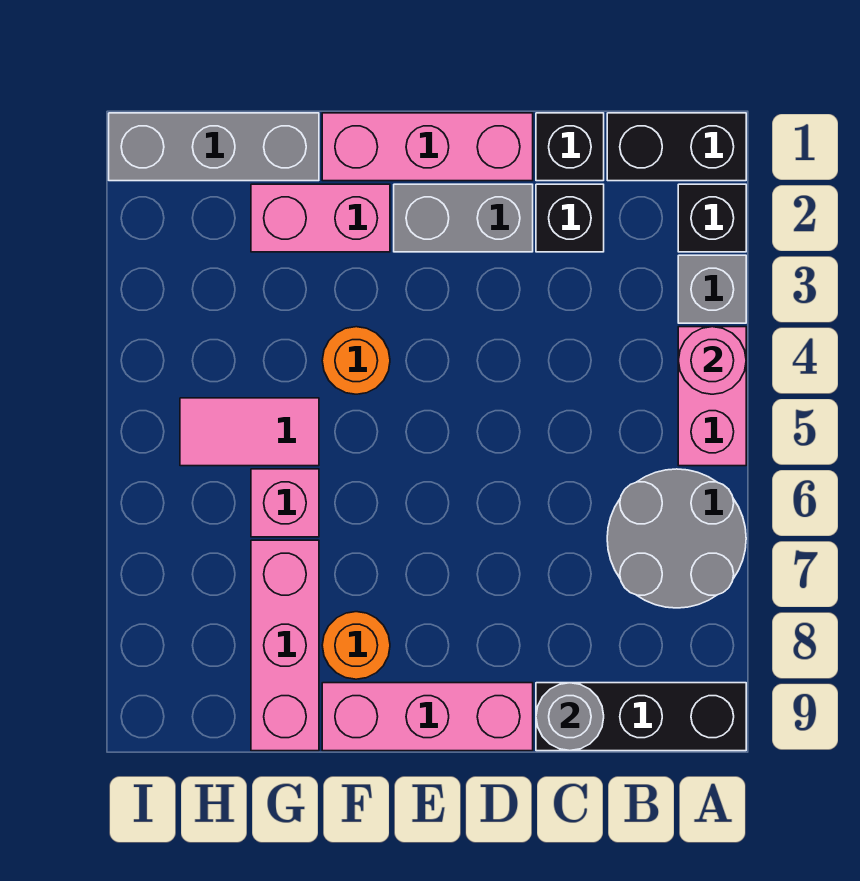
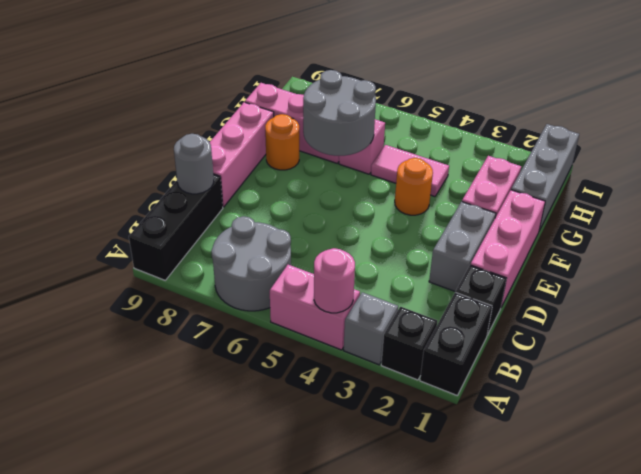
black brick C2 level 1 -> none
none -> grey round brick F6:G7 level 2
pink tile G5:H5 level 1 -> pink tile G4:G5 level 1

